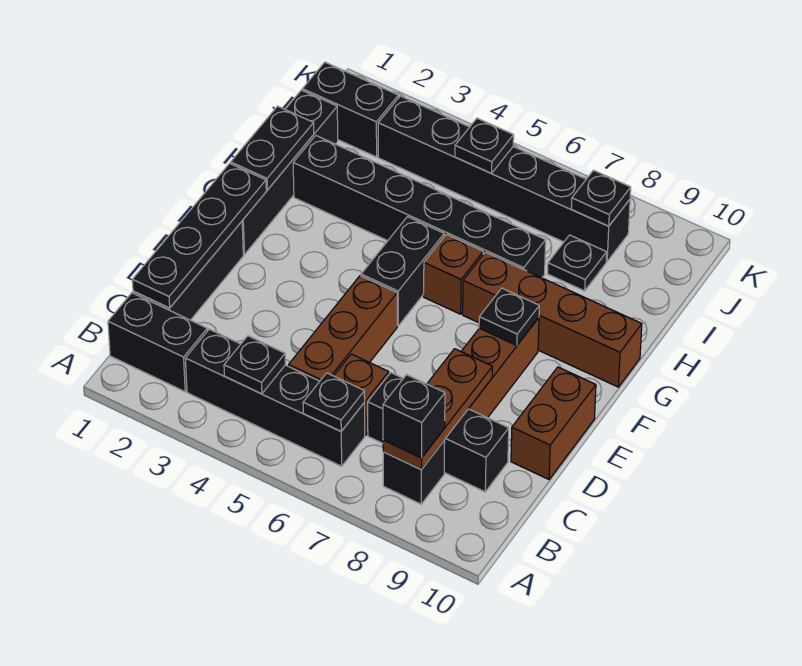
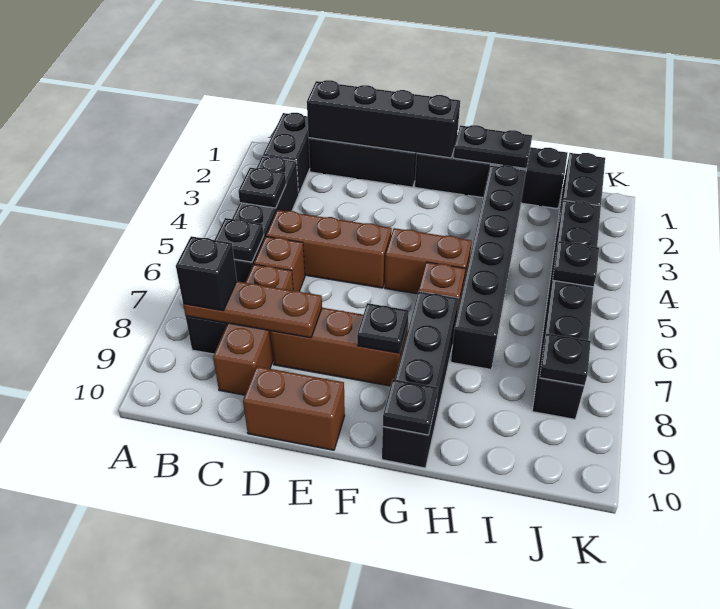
black plate C1:F1 level 2 -> black brick C1:F1 level 2
black brick C7:C9 level 1 -> brown brick C7:C9 level 1
black brick F5:G5 level 1 -> brown brick F5:G5 level 1
brown brick G7:G10 level 1 -> black brick G7:G10 level 1
black plate I8 level 1 -> black plate G10 level 2

